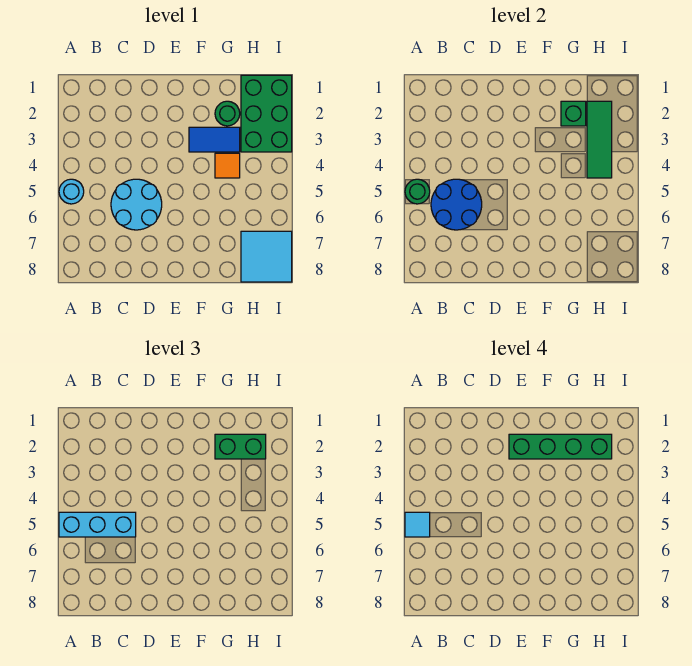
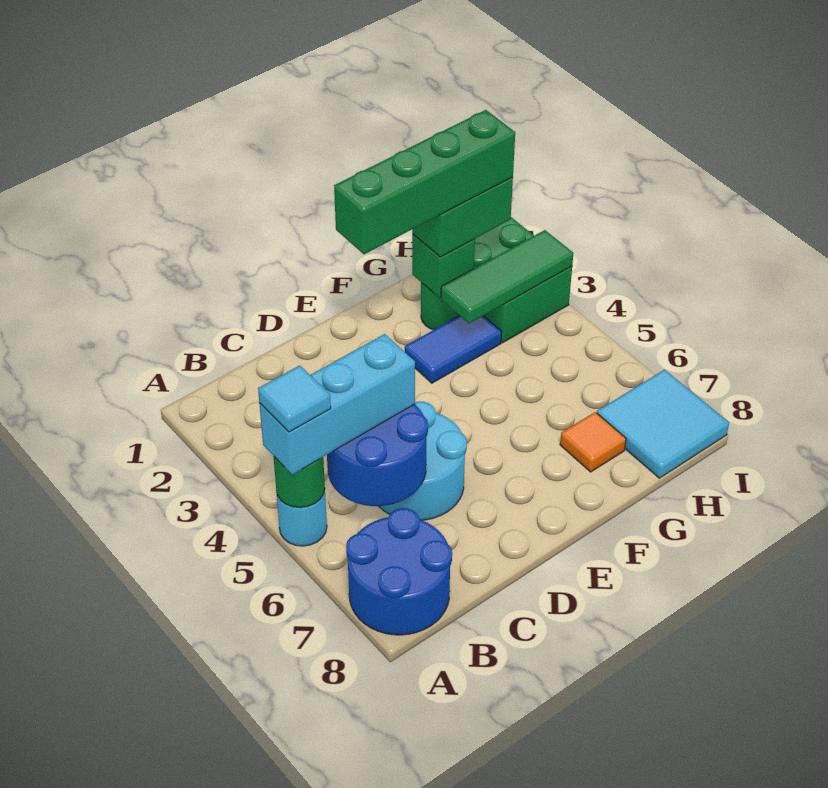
none -> blue round brick A7:B8 level 1
orange tile G4 level 1 -> orange tile G7 level 1
green tile H2:H4 level 2 -> green tile G3:I3 level 2

